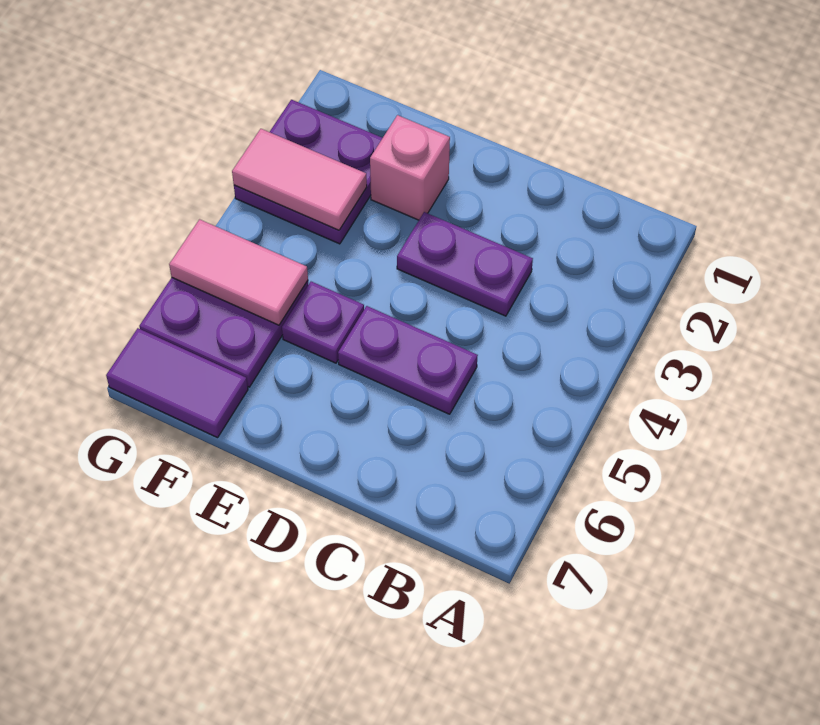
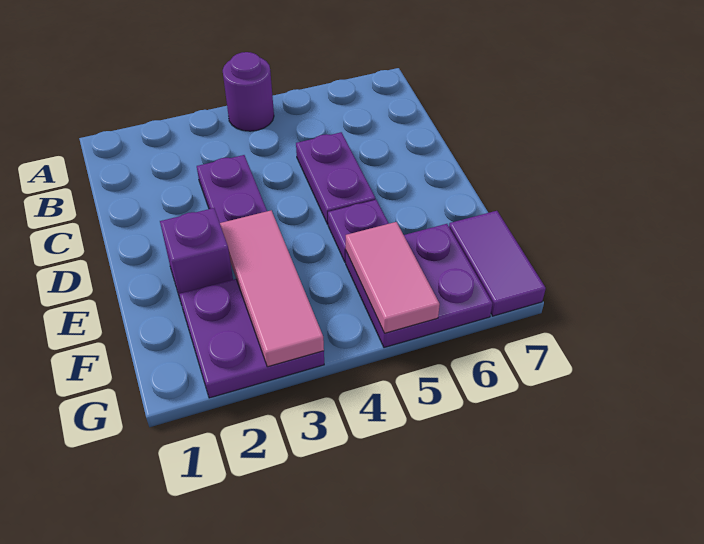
none -> purple round brick A4 level 1
pink brick E2 level 1 -> purple brick E2 level 1
pink tile F3:G3 level 2 -> pink tile E3:G3 level 2

